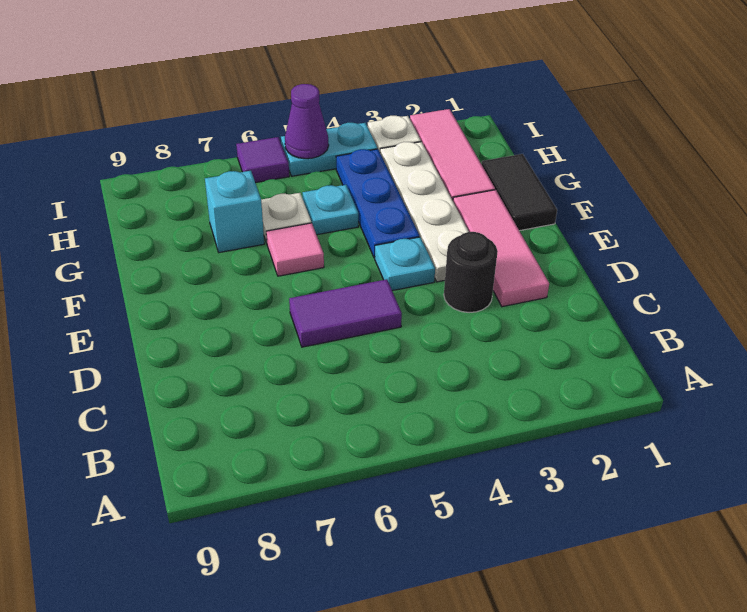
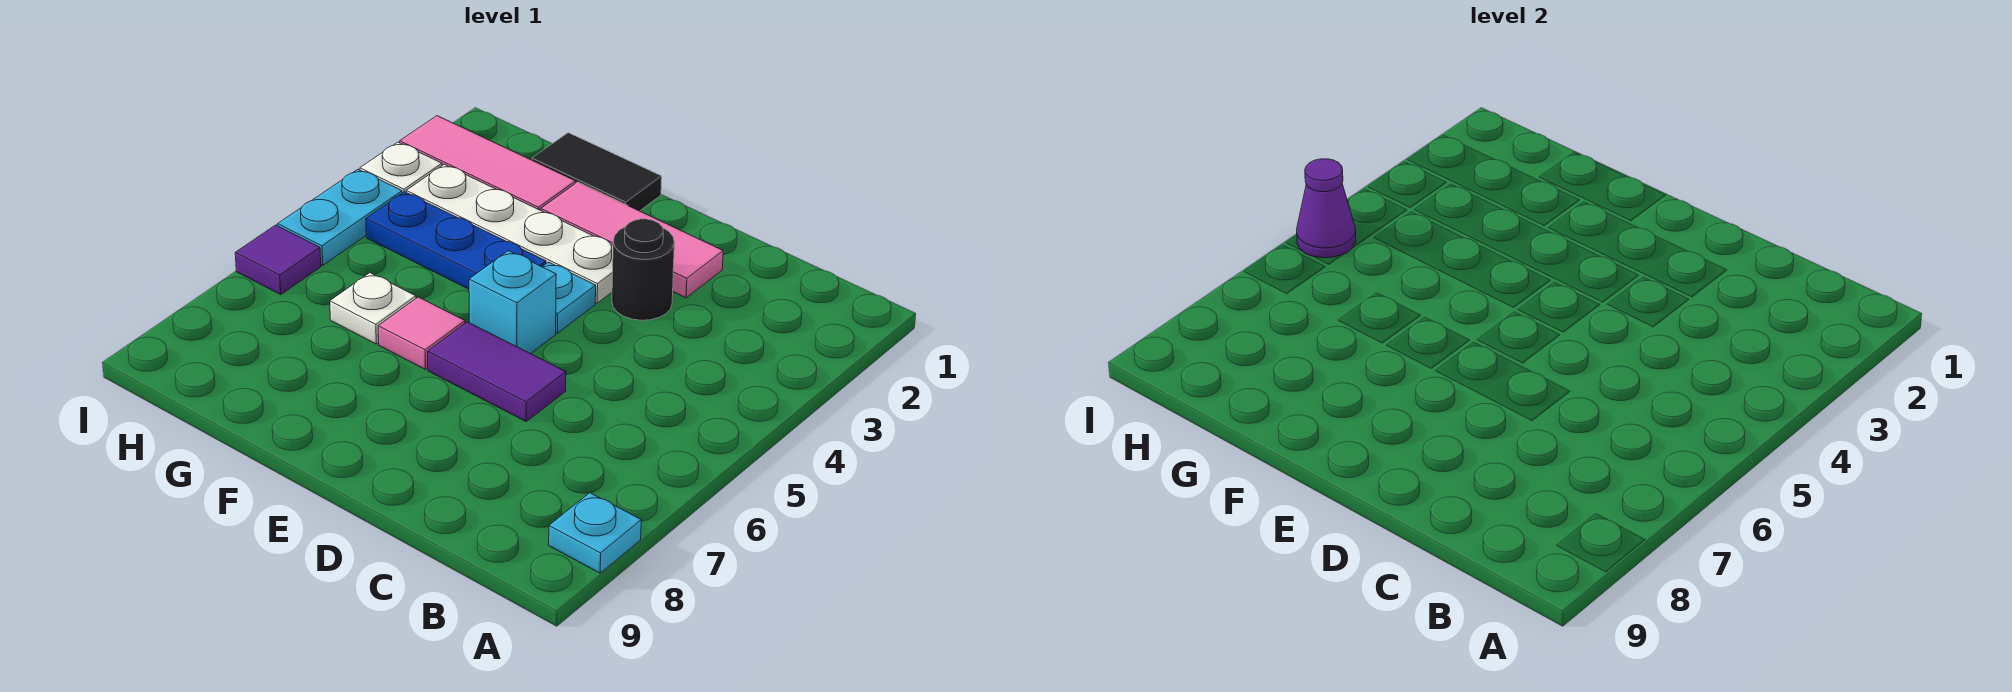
purple tile D5:D6 level 1 -> purple tile D6:E6 level 1
cyan plate G5 level 1 -> cyan plate A8 level 1
cyan brick G7 level 1 -> cyan brick E5 level 1

